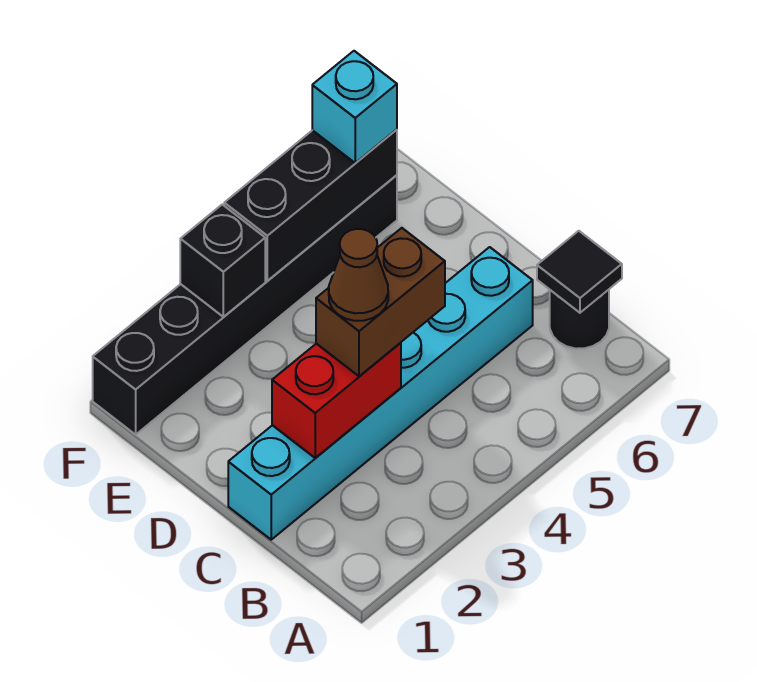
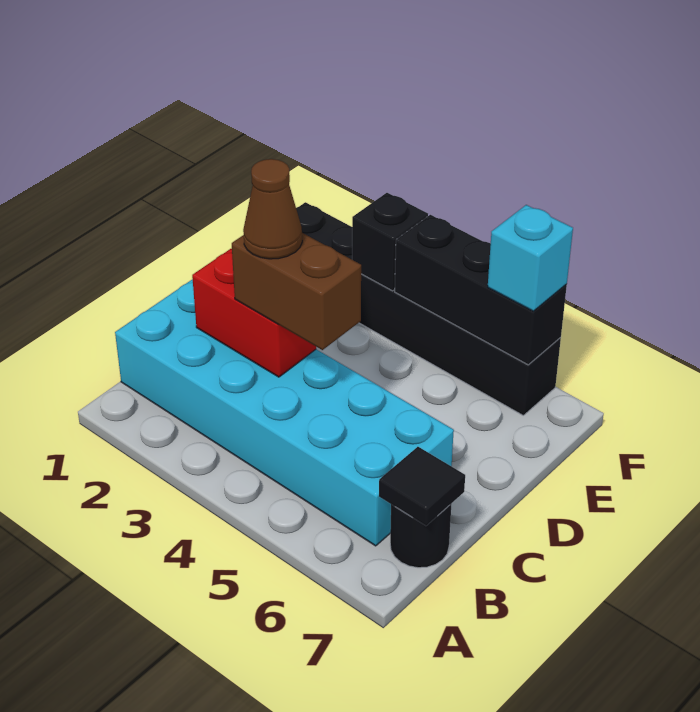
cyan brick C1:C6 level 1 -> cyan brick B1:C6 level 1

